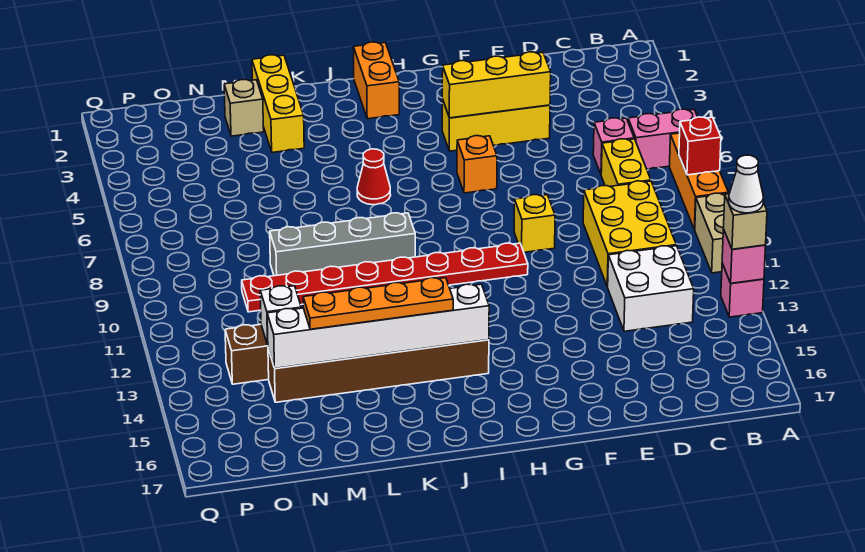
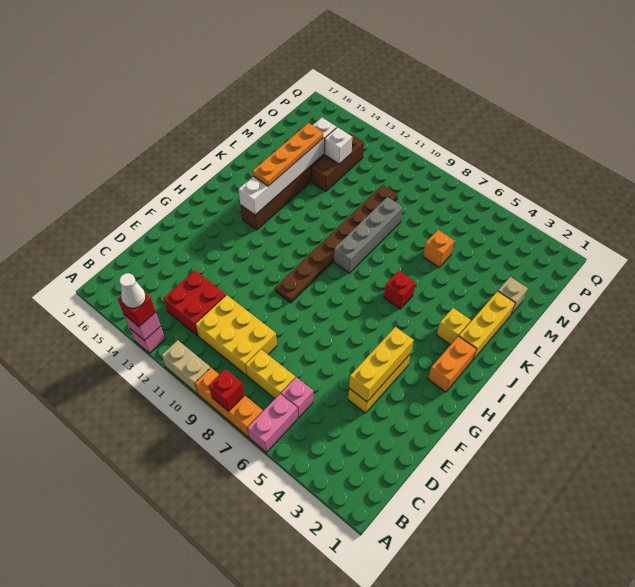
tan brick A13 level 3 -> red brick A13 level 3
white brick C12:D13 level 1 -> red brick C12:D13 level 1
yellow brick F9 level 1 -> yellow brick J3 level 1
orange brick G6 level 1 -> orange brick M6 level 1
red plate G10:N10 level 1 -> brown plate G10:N10 level 1
orange brick I1:I2 level 1 -> orange brick H2:I2 level 1
red cone J6 level 1 -> red brick J6 level 1
yellow brick L1:L3 level 1 -> yellow brick J2:L2 level 1

